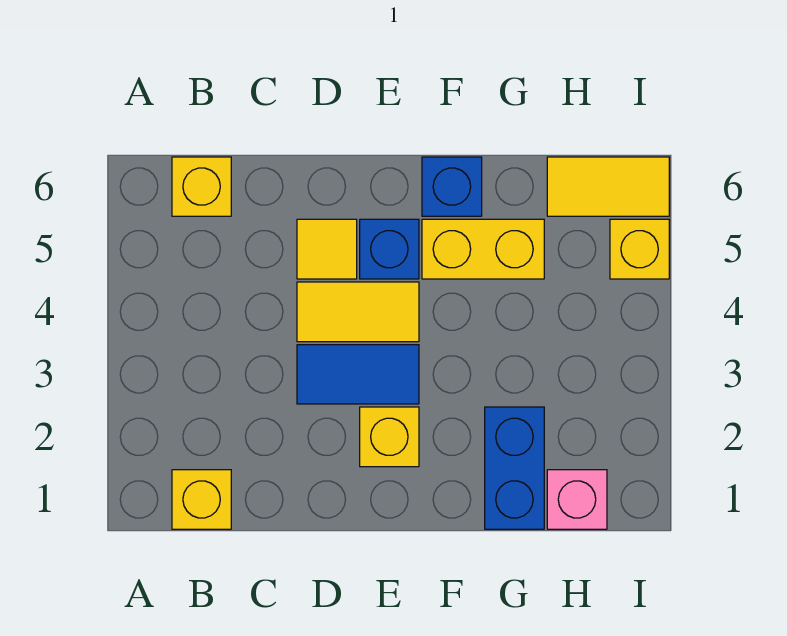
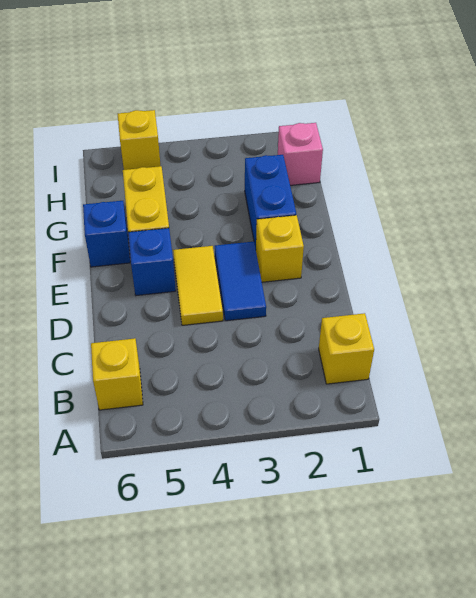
yellow tile D5 level 1 -> none
blue brick G1:G2 level 1 -> blue brick F2:G2 level 1
yellow tile H6:I6 level 1 -> none

